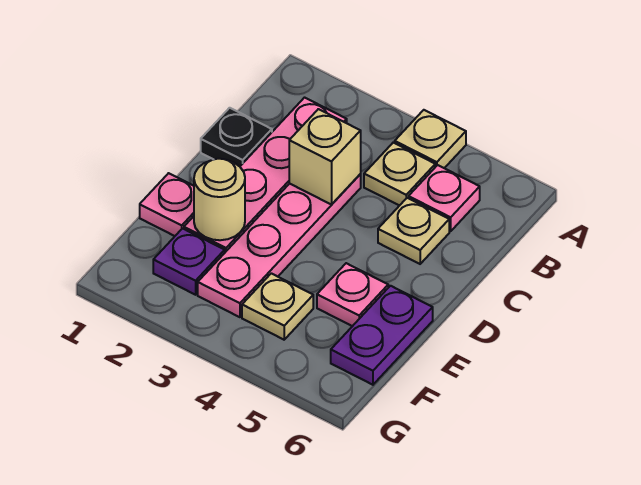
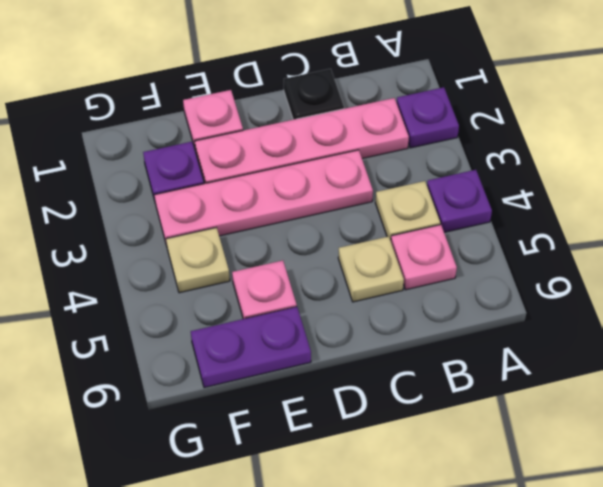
none -> purple plate A2 level 1
tan plate A4 level 1 -> purple plate A4 level 1
tan brick C3 level 2 -> none
tan round brick E2 level 2 -> none

